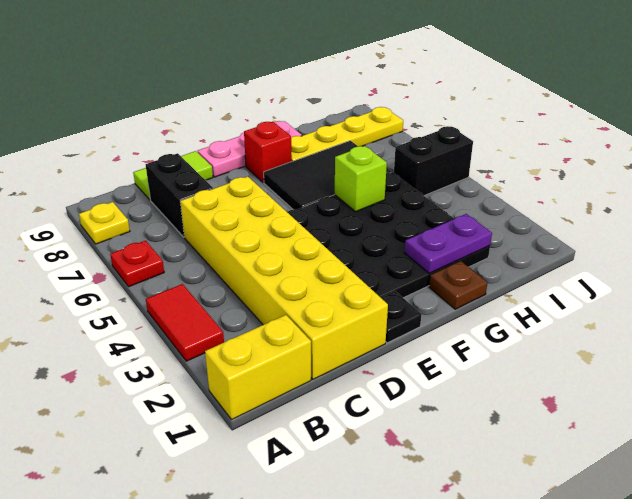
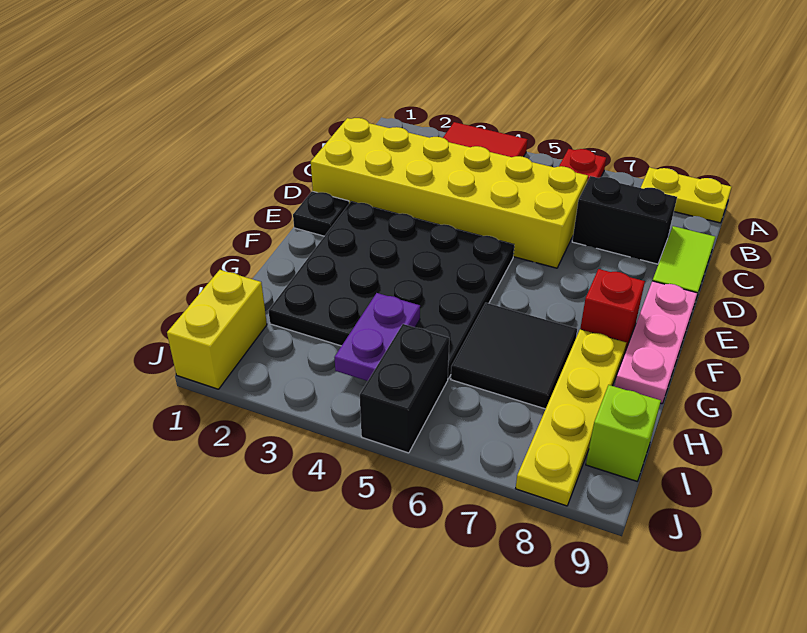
yellow brick A1:B1 level 1 -> yellow brick I1:J1 level 1
yellow plate A8 level 1 -> yellow plate A8:A9 level 1
black tile F6:H7 level 1 -> black tile G6:H7 level 1
brown plate G1 level 1 -> none
purple plate G2:H2 level 2 -> purple plate H4:I4 level 2
lime brick G5 level 2 -> lime brick I9 level 1

